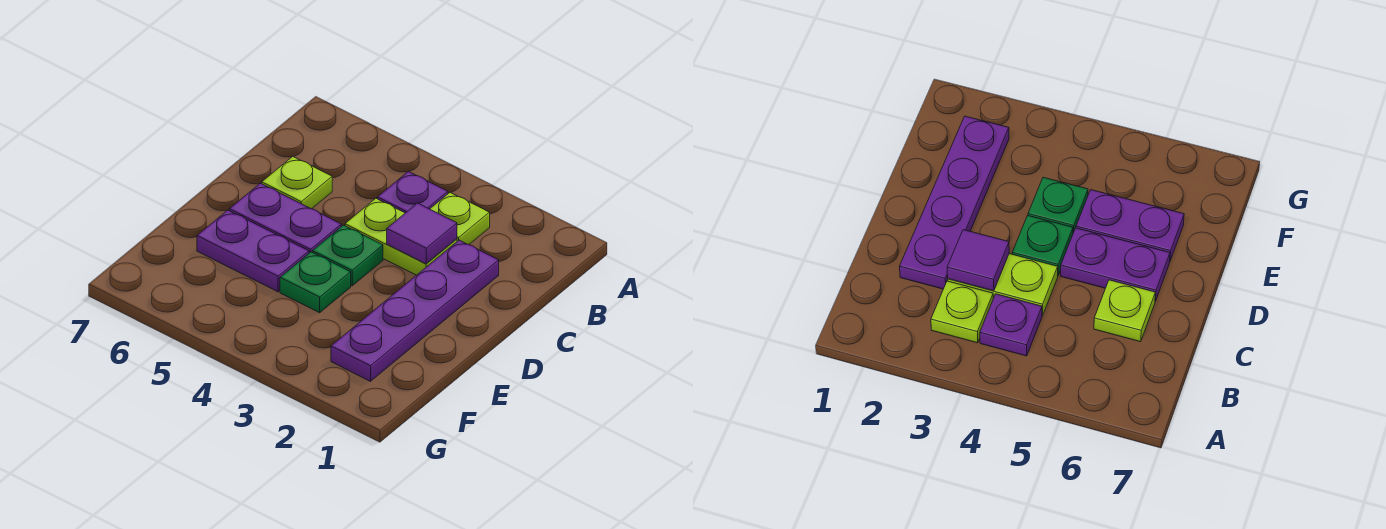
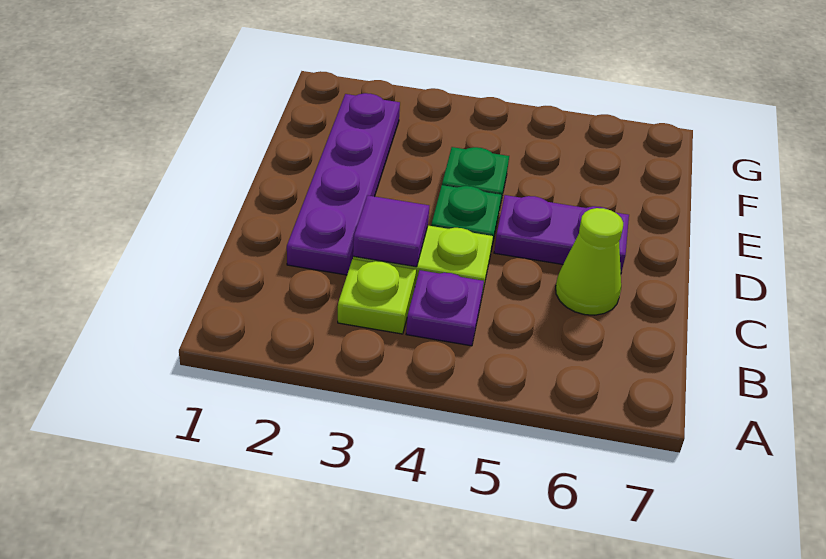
lime plate C6 level 1 -> lime cone C6 level 1
purple plate E5:E6 level 1 -> none

